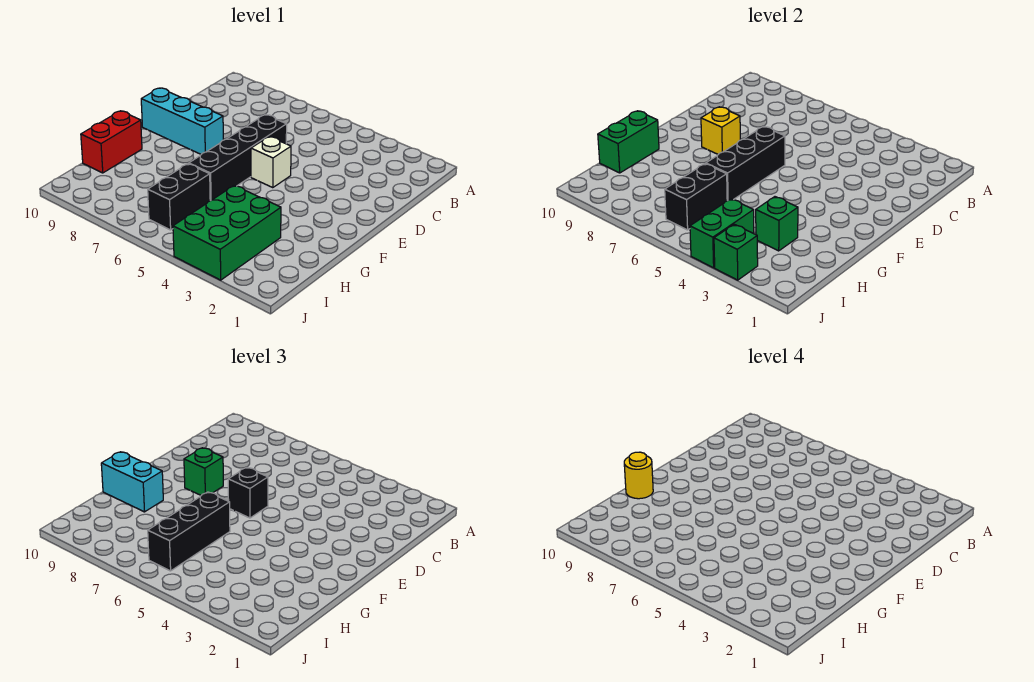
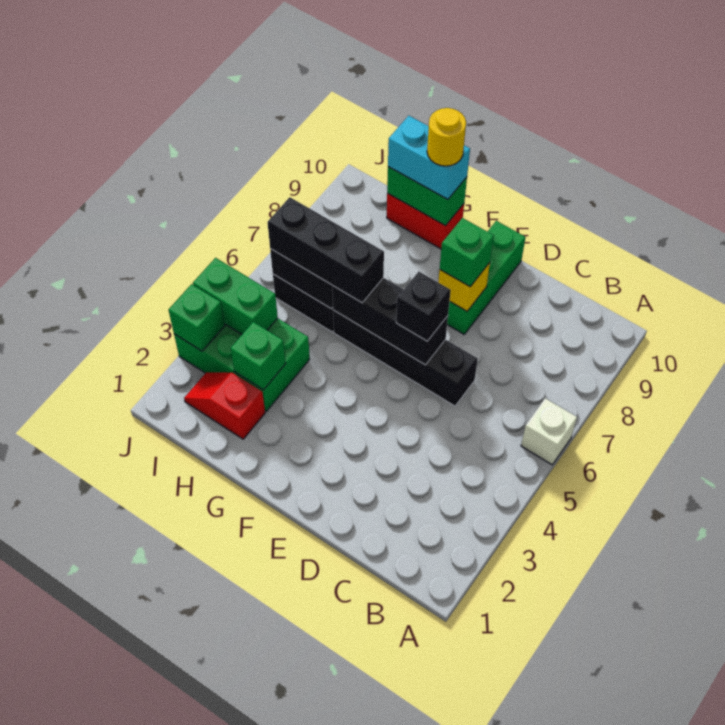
white brick E5 level 1 -> white brick A6 level 1
cyan brick E8:E10 level 1 -> green brick E8:E10 level 1
cyan brick G9:G10 level 3 -> cyan brick G10:H10 level 3
none -> red slope H2:I2 level 1 top H

